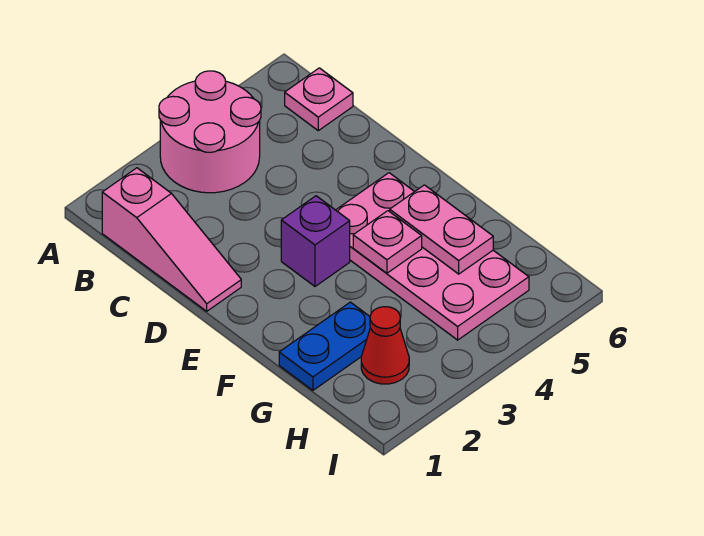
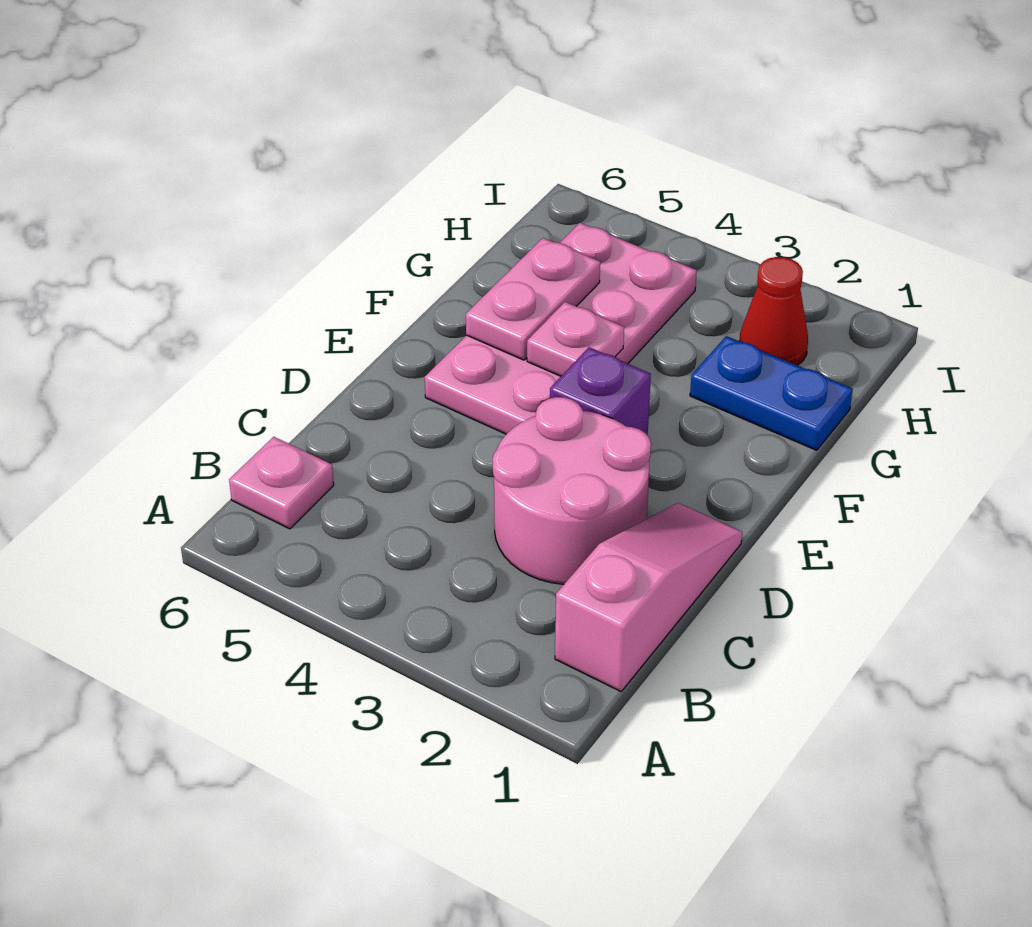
pink round brick A3:B4 level 1 -> pink round brick C2:D3 level 1

